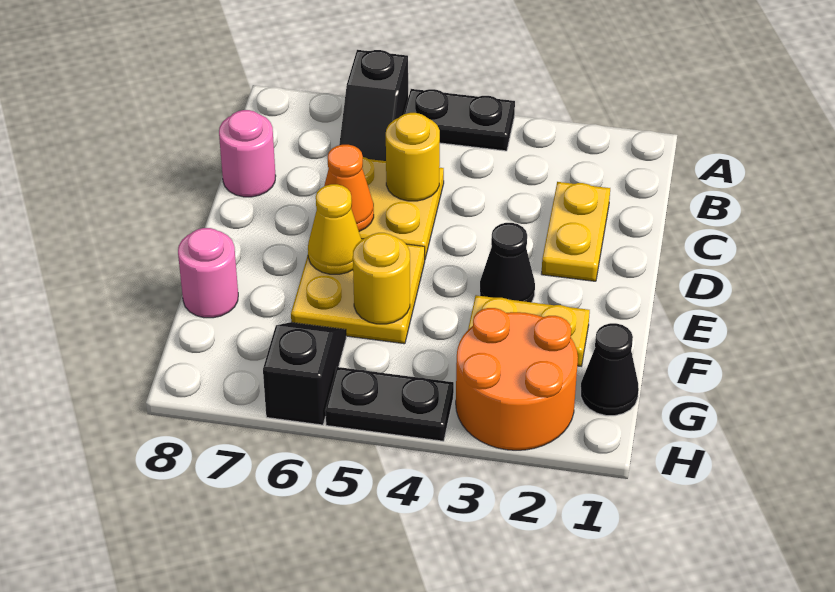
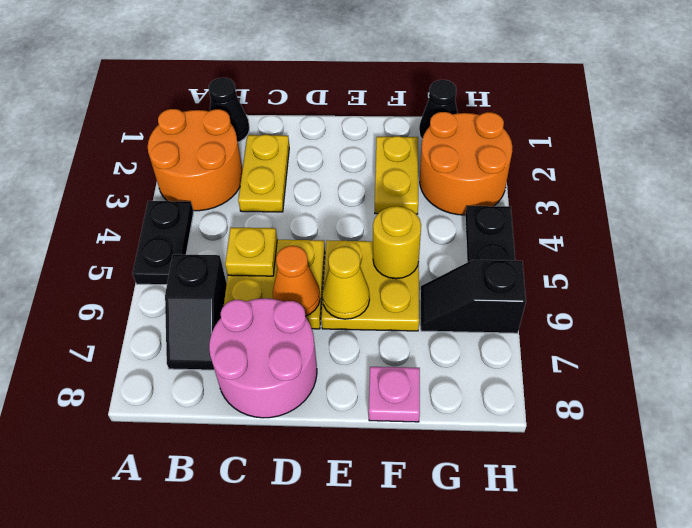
none -> orange round brick A2:B3 level 1
black slope A6:B6 level 1 top A -> black slope B6:B7 level 1 top 6
yellow plate C2:D2 level 1 -> yellow plate C2:C3 level 1
yellow round brick C5 level 2 -> yellow plate C5 level 2
pink round brick C8 level 1 -> pink round brick C7:D8 level 1
black cone E3 level 1 -> black cone B1 level 1
pink round brick F8 level 1 -> pink plate F8 level 1

